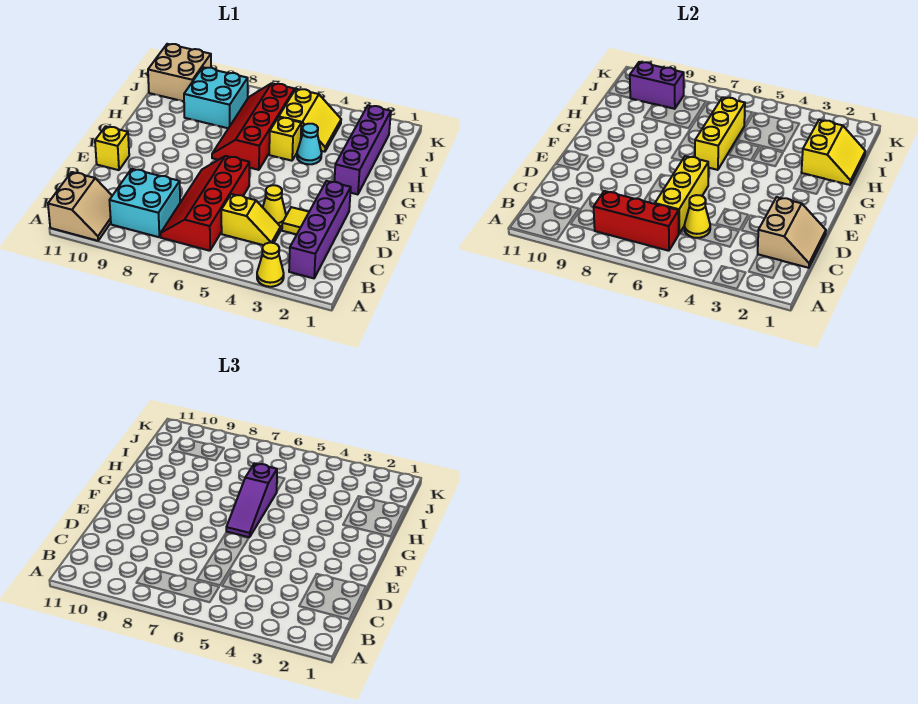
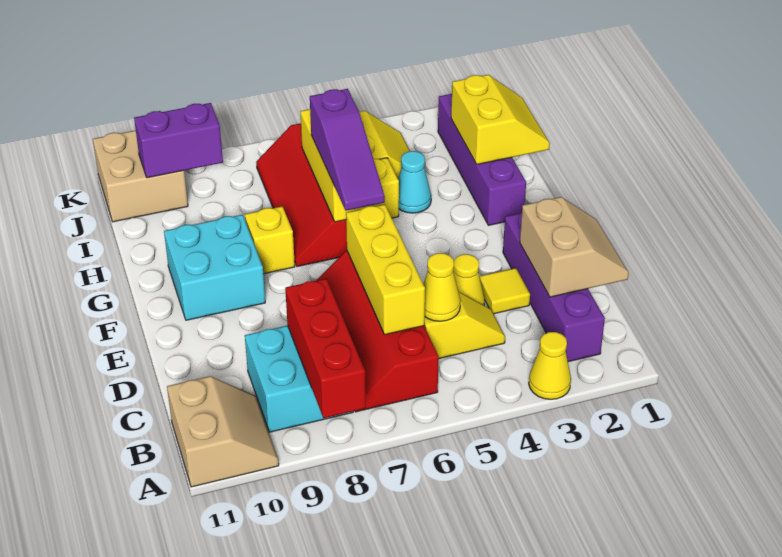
red brick B6:B8 level 2 -> red brick A8:C8 level 2
yellow brick E11 level 1 -> yellow brick G8 level 1
cyan brick I8:J9 level 1 -> cyan brick F9:G10 level 1

